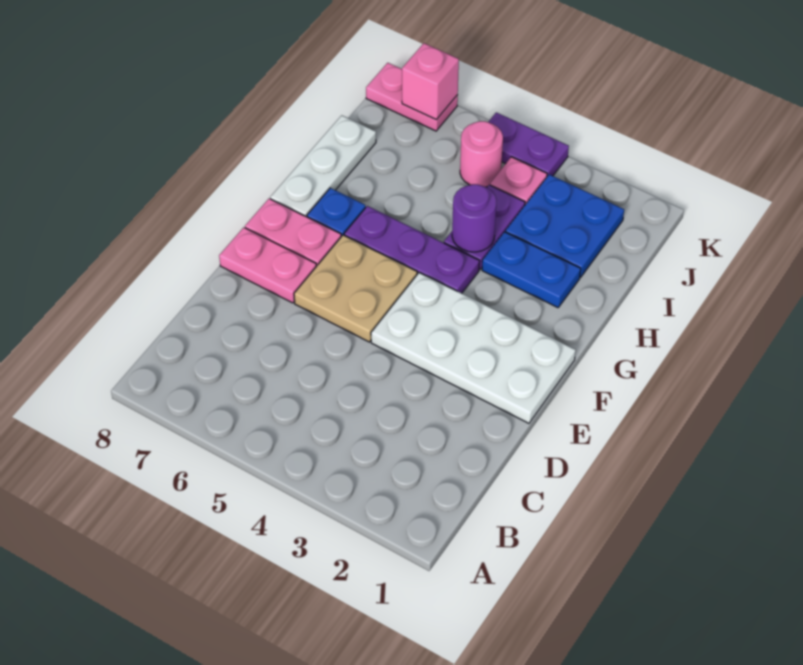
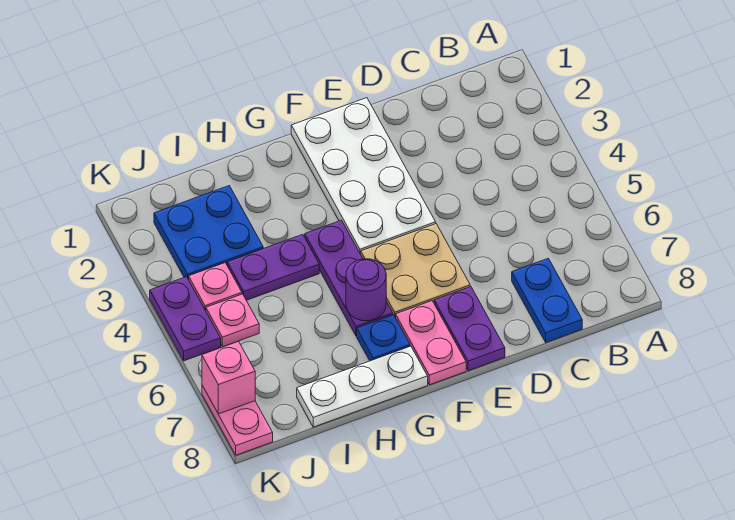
pink plate E7:E8 level 1 -> purple plate E7:E8 level 1
blue plate H2:H3 level 1 -> blue plate C7:C8 level 1
purple round brick H4 level 2 -> purple round brick G6 level 2
pink round brick J5 level 1 -> pink plate J5 level 1

